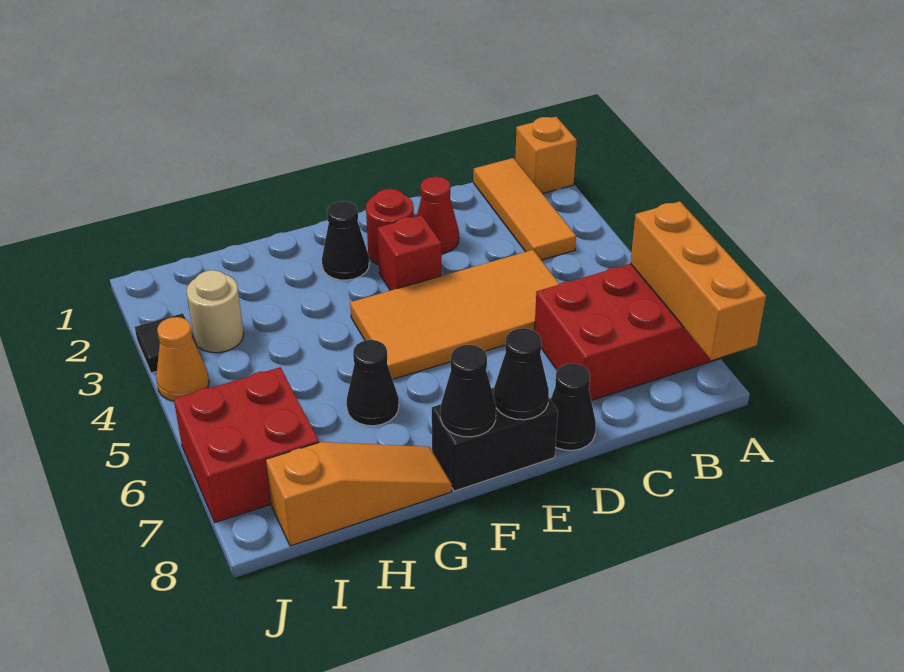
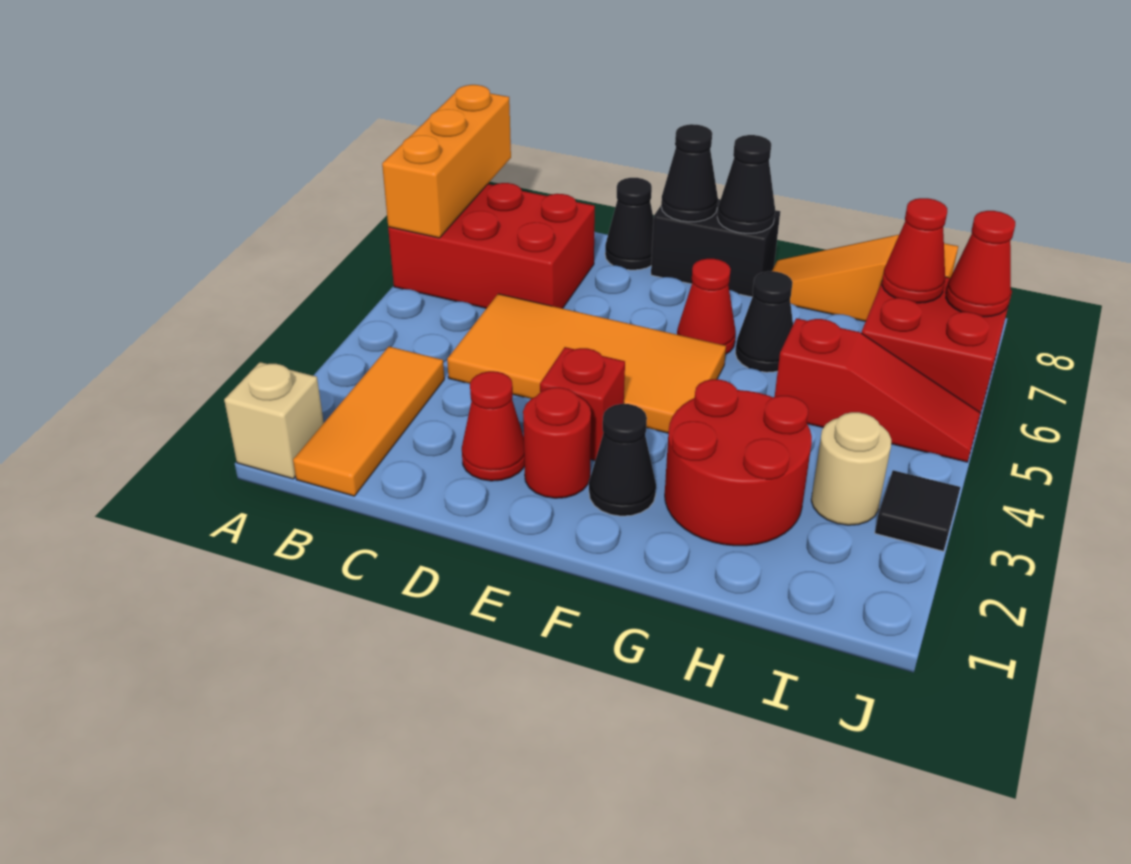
orange brick A1 level 1 -> tan brick A1 level 1
none -> red cone F6 level 1
none -> red round brick G2:H3 level 1
none -> red slope H5:J5 level 1 top H
none -> red cone I7 level 2
orange cone J4 level 1 -> none
none -> red cone J7 level 2

